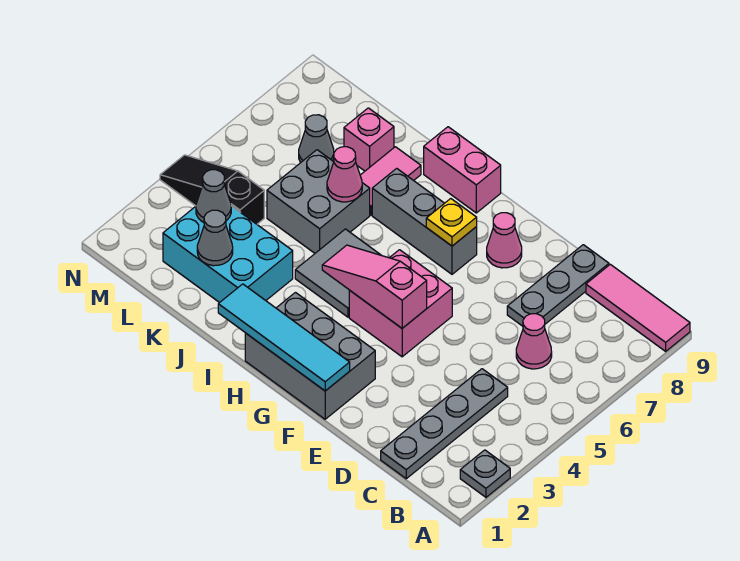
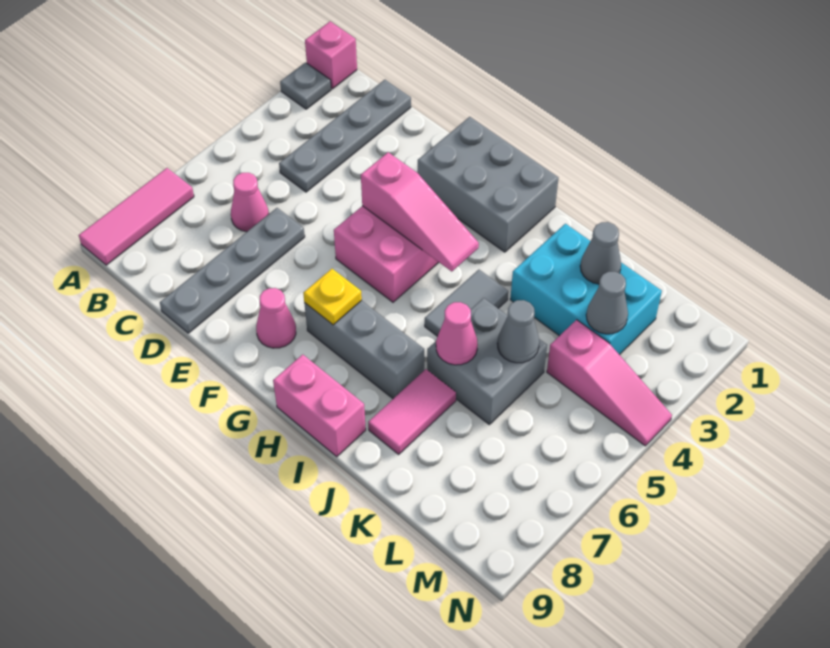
pink tile A9:C9 level 1 -> pink tile A7:A9 level 1
grey plate D7:D9 level 1 -> grey plate D6:D9 level 1
cyan tile F1:I1 level 2 -> none
grey tile H4:I5 level 1 -> grey tile I4:I5 level 1
pink brick K8 level 1 -> pink brick A1 level 1
black slope L4:N4 level 1 top L -> pink slope L4:N4 level 1 top L
grey cone L7 level 1 -> grey cone K5 level 2

